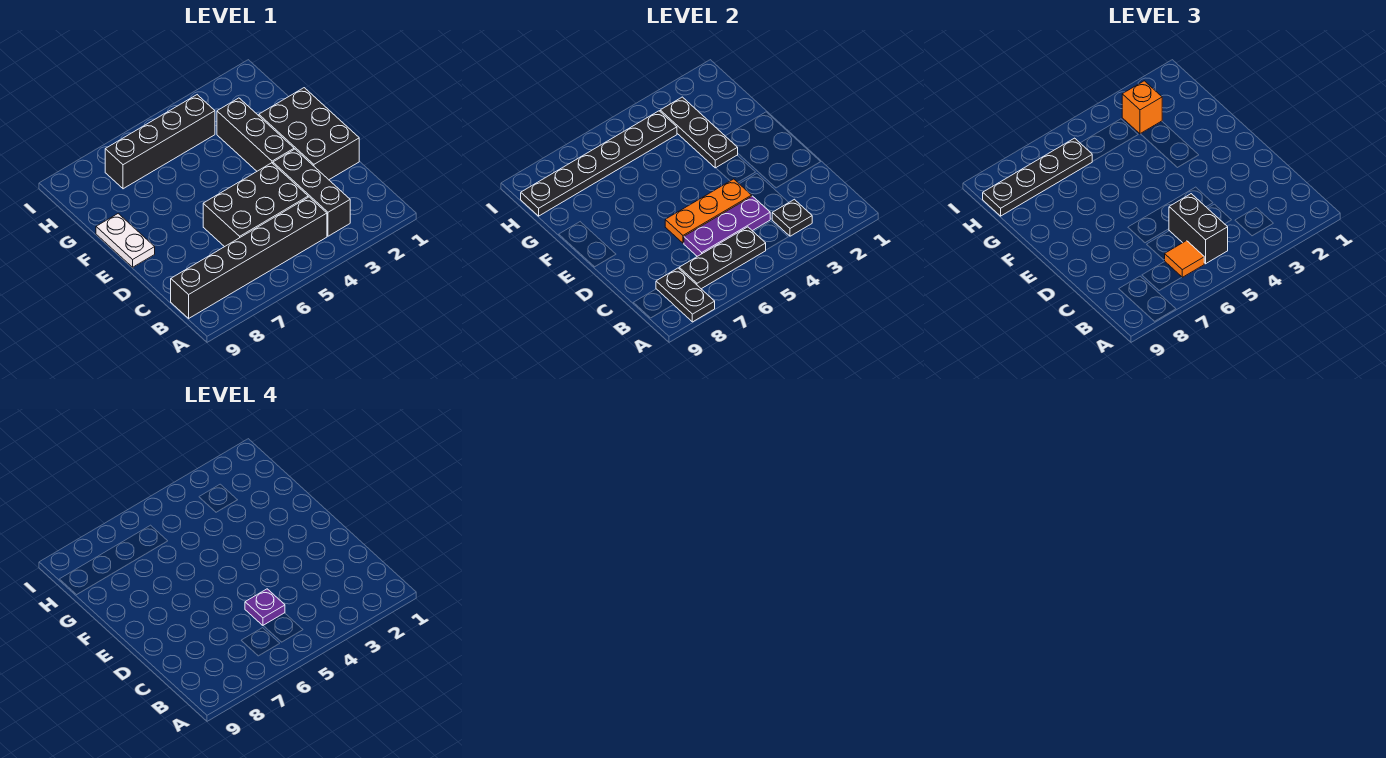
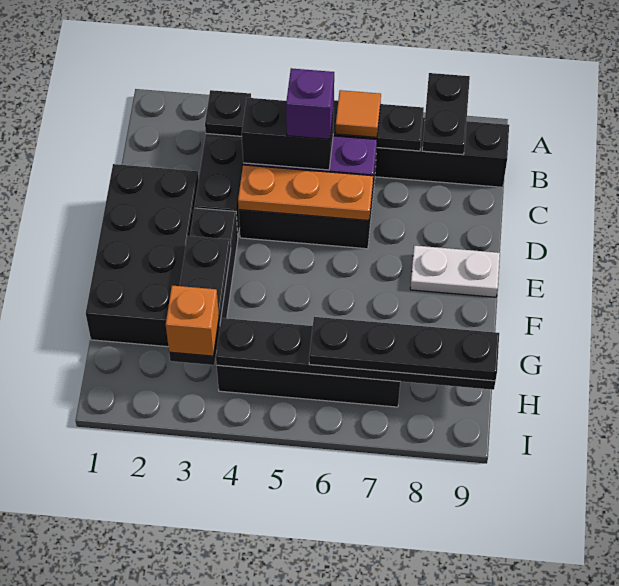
black brick B5:C5 level 3 -> black brick C4:C5 level 3
purple plate C5 level 4 -> purple brick C5 level 4
black brick D1:F2 level 1 -> black brick D1:G2 level 1
white plate E9:F9 level 1 -> white plate E8:E9 level 1

